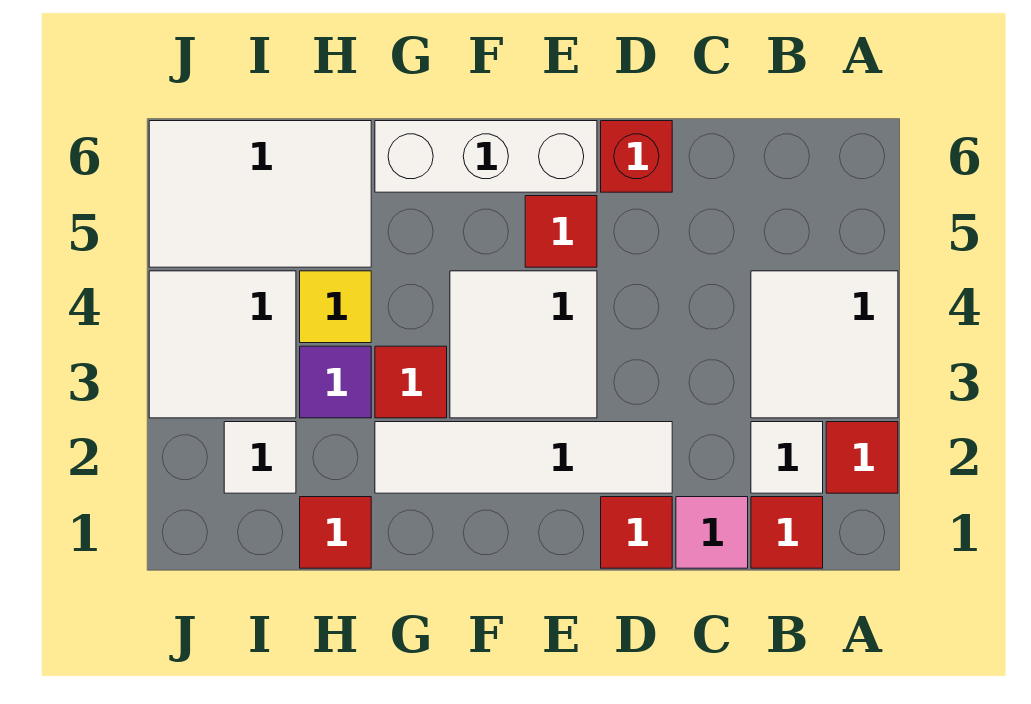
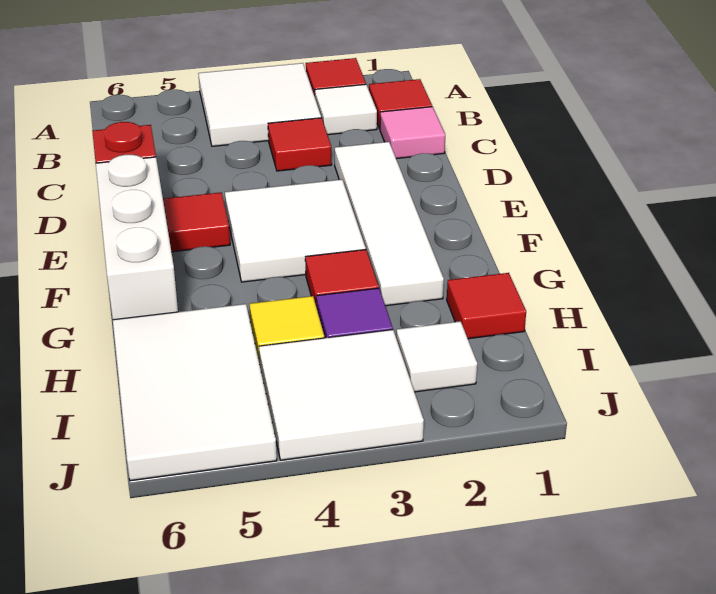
red tile D1 level 1 -> red tile C3 level 1

